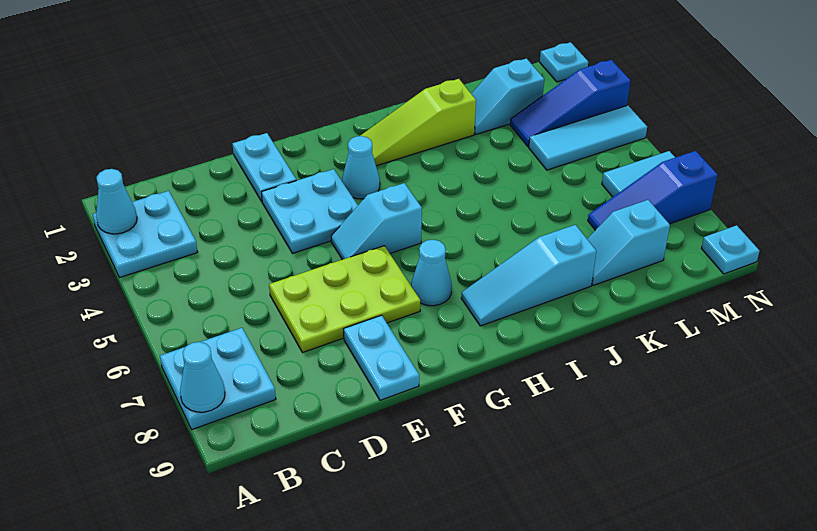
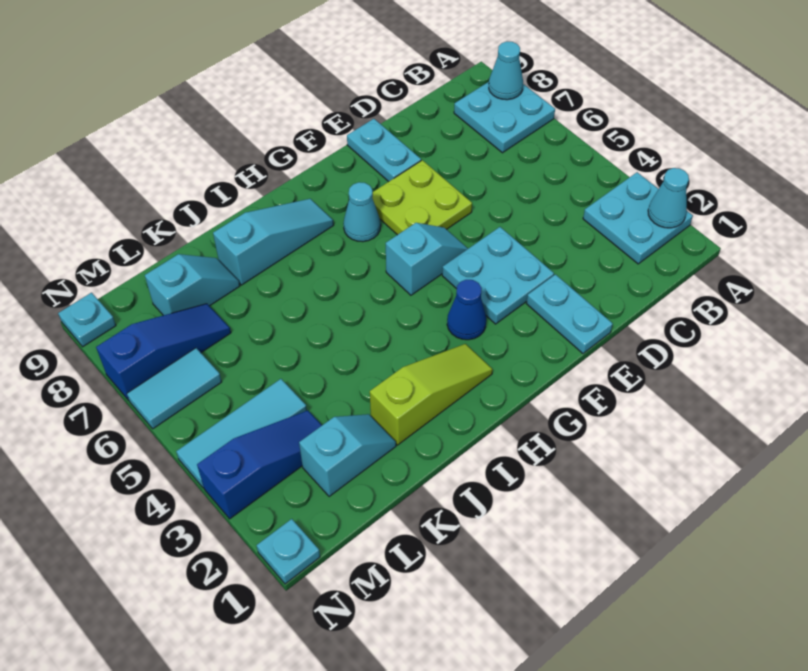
lime plate D6:F7 level 1 -> lime plate E6:F7 level 1
cyan cone G3 level 1 -> blue cone G3 level 1

